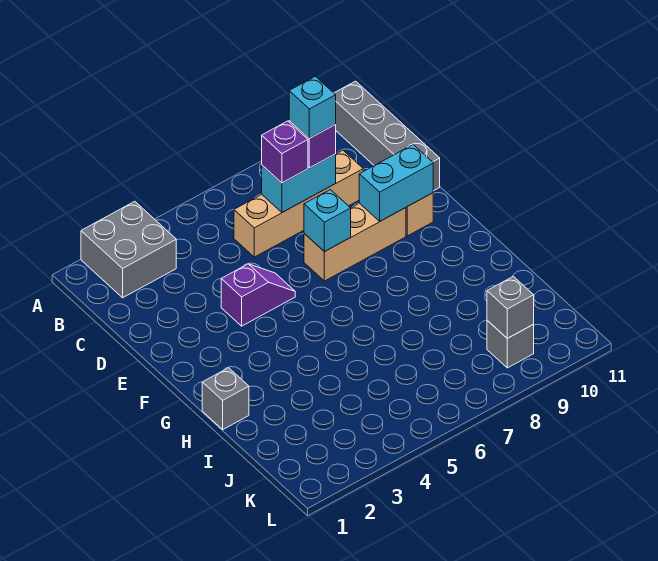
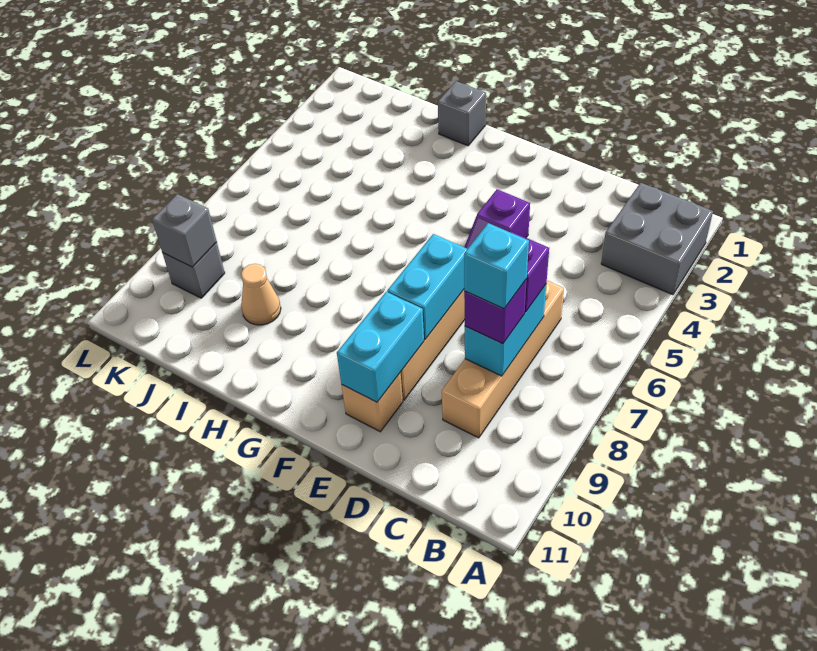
grey brick A11:D11 level 1 -> none
cyan brick E7 level 2 -> cyan brick E7:E8 level 2
none -> tan cone I9 level 1

